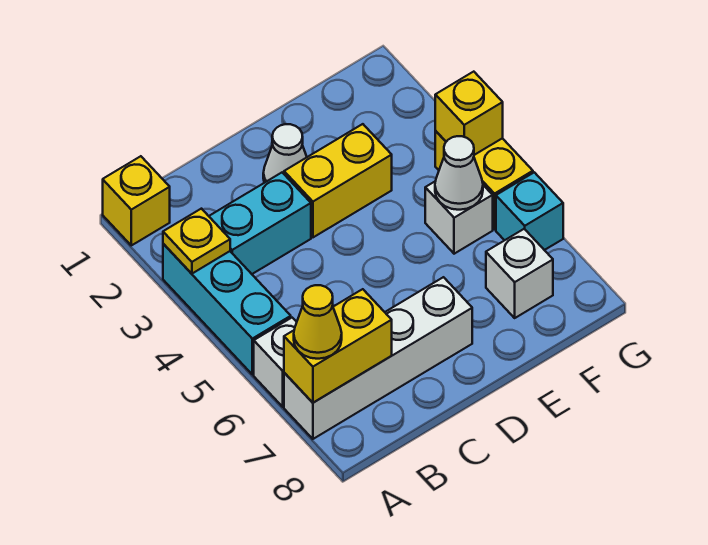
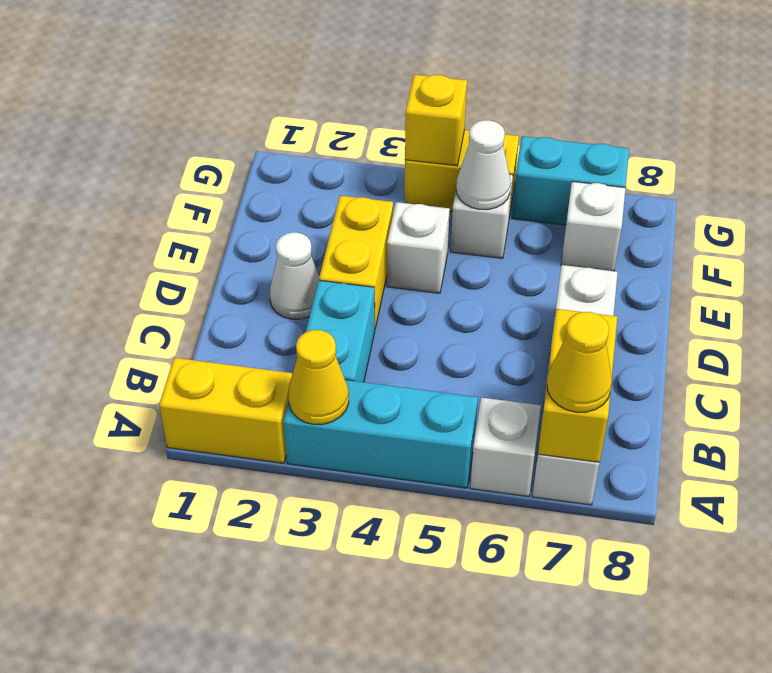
yellow brick A1 level 1 -> yellow brick A1:A2 level 1
yellow plate A3 level 2 -> yellow cone A3 level 2
none -> white brick E4 level 1
cyan brick G6 level 1 -> cyan brick G6:G7 level 1

